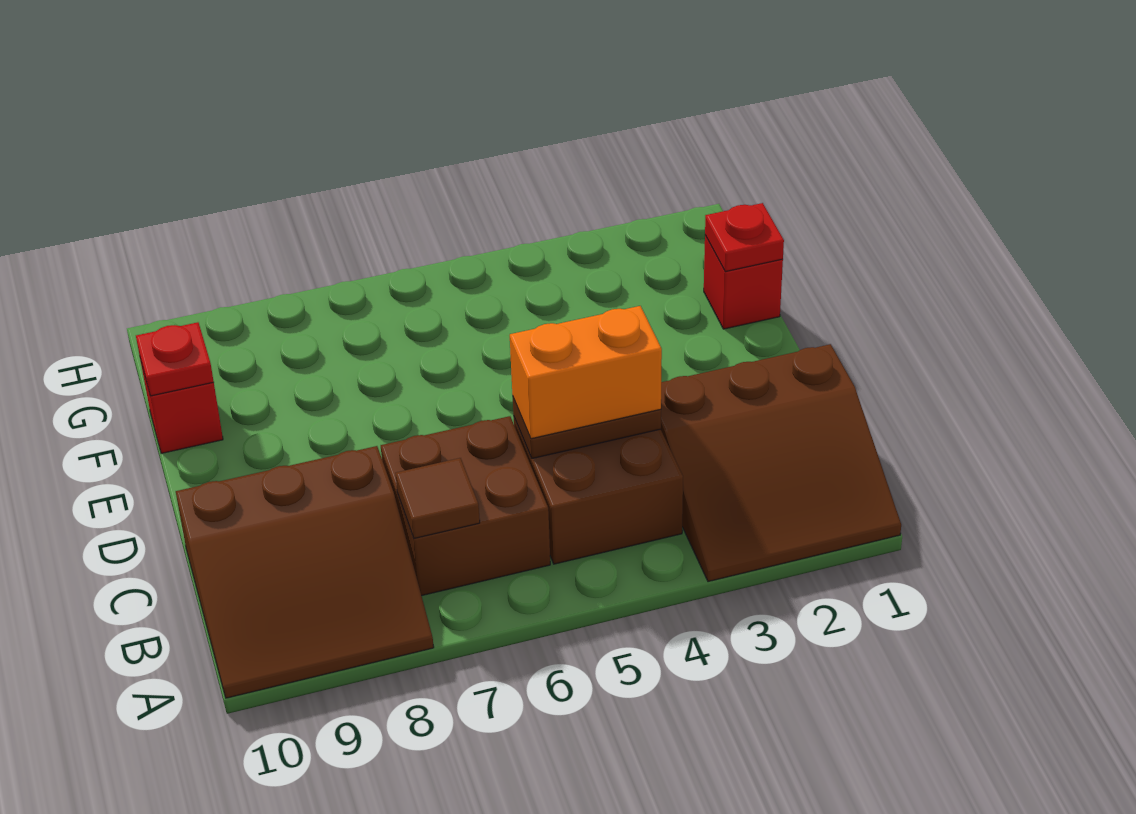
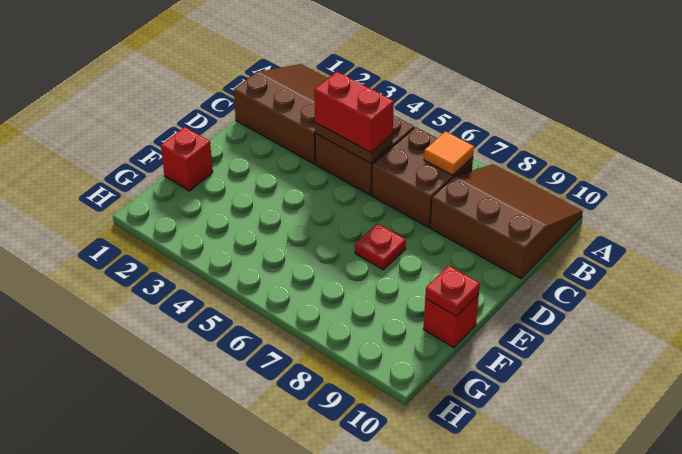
brown tile B7 level 2 -> orange tile B7 level 2
orange brick C4:C5 level 3 -> red brick C4:C5 level 3
red plate F1 level 2 -> red plate E7 level 1

